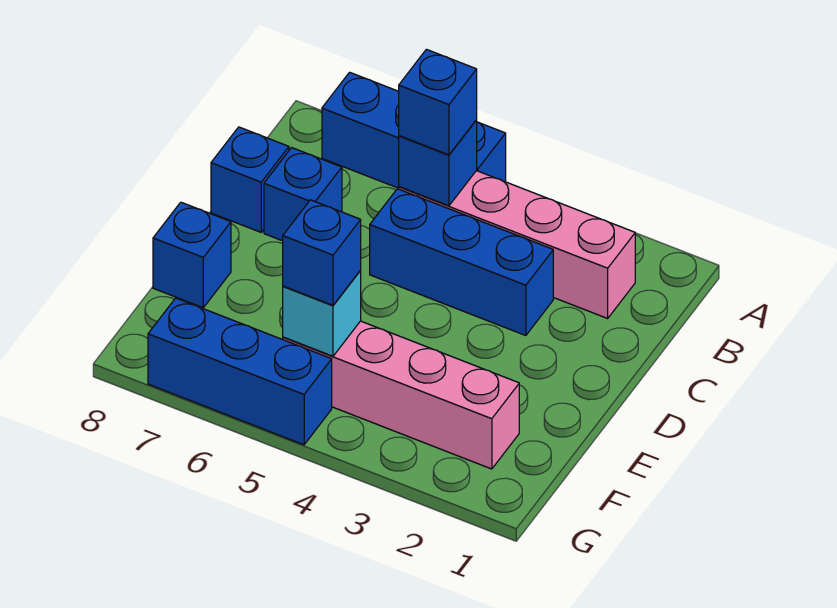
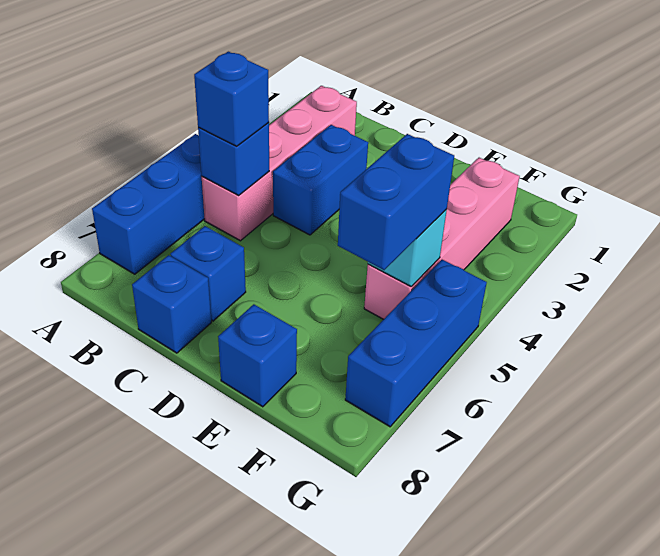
blue brick C3:C5 level 1 -> blue brick C3:C4 level 1
blue brick F5 level 3 -> blue brick F5:F6 level 3

